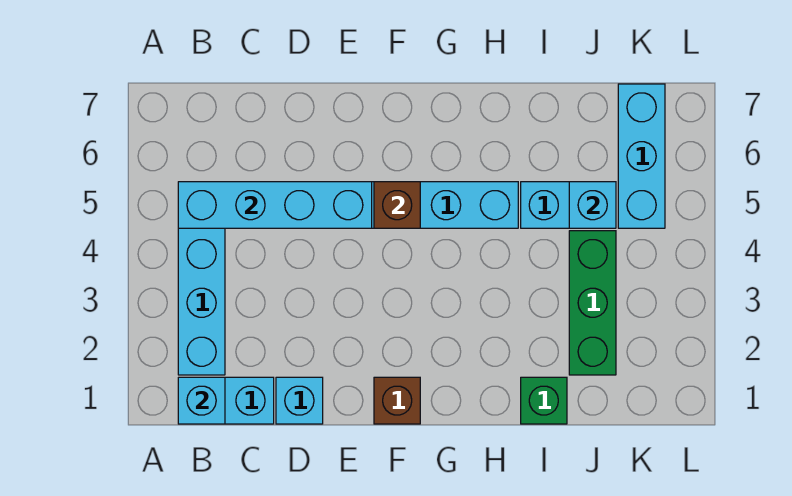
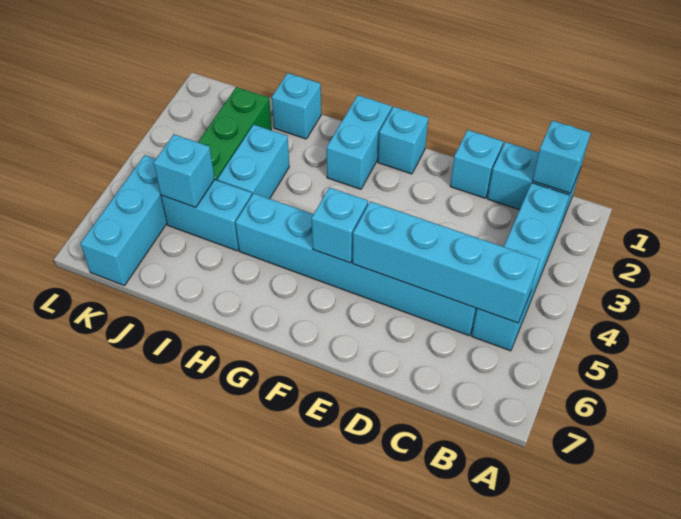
brown brick F1 level 1 -> cyan brick F1 level 1
brown brick F5 level 2 -> cyan brick F5 level 2
none -> cyan brick G1:G2 level 1
green brick I1 level 1 -> cyan brick I1 level 1
none -> cyan brick I3:I4 level 1

